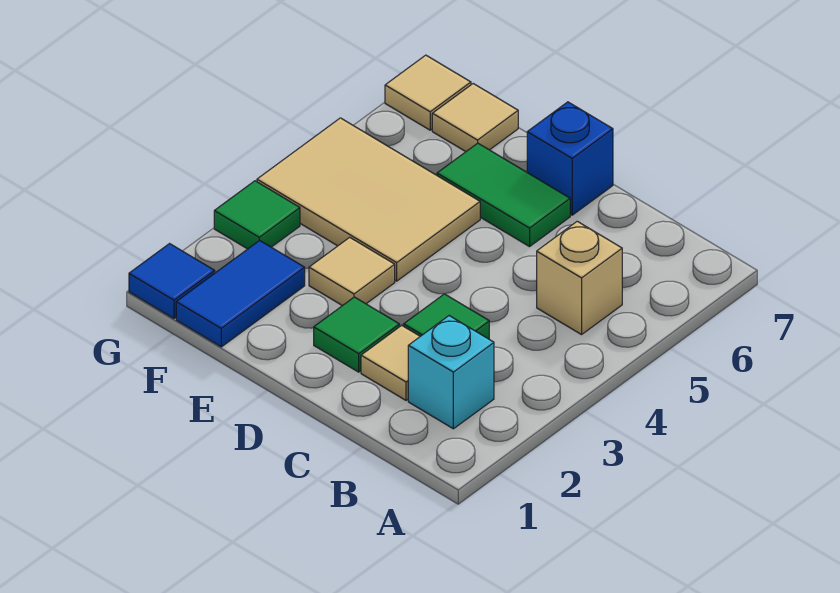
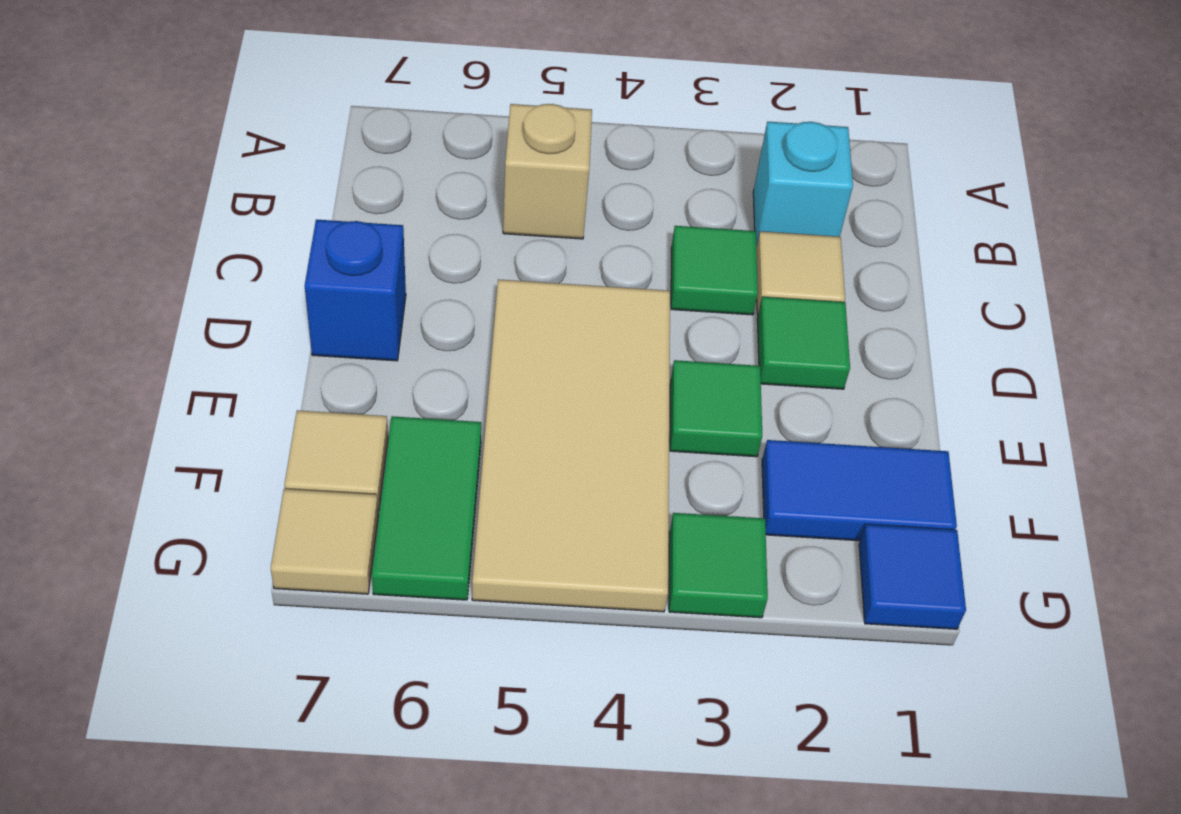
green tile D6:E6 level 1 -> green tile F6:G6 level 1
tan tile E3 level 1 -> green tile E3 level 1
tan tile E4:G5 level 1 -> tan tile D4:G5 level 1

